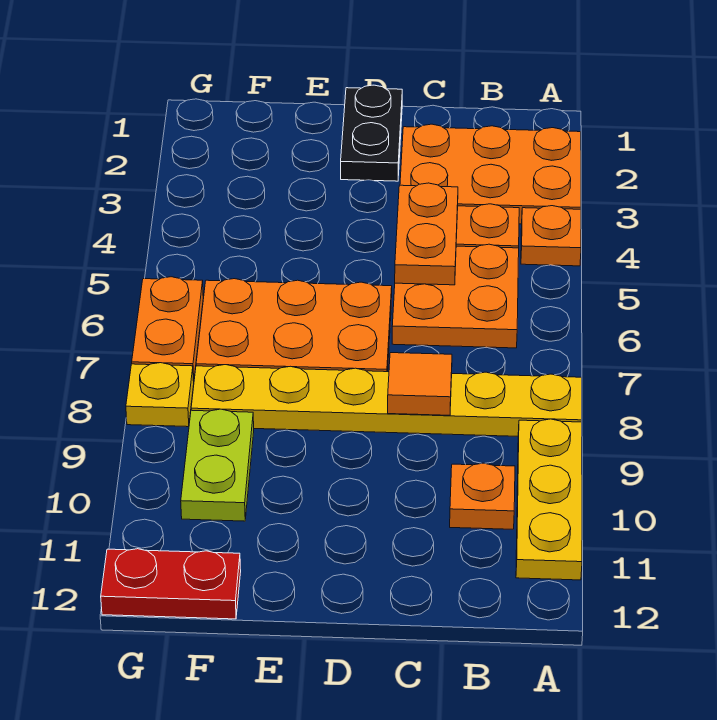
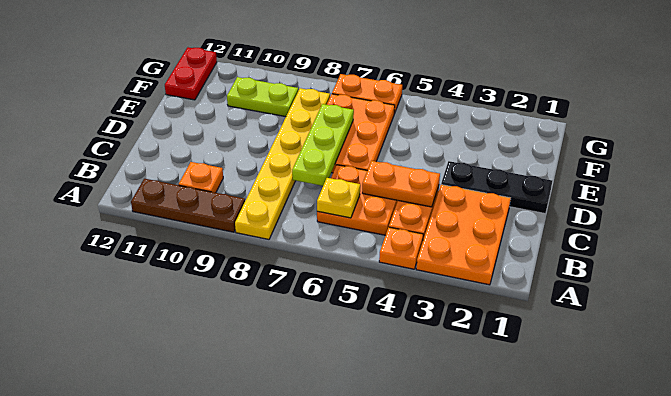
yellow plate A9:A11 level 1 -> brown plate A9:A11 level 1
none -> lime plate C7:E7 level 2
orange tile C8 level 2 -> none
black plate D1:D2 level 1 -> black plate D1:D3 level 1
yellow plate G8 level 1 -> yellow plate B6 level 2

